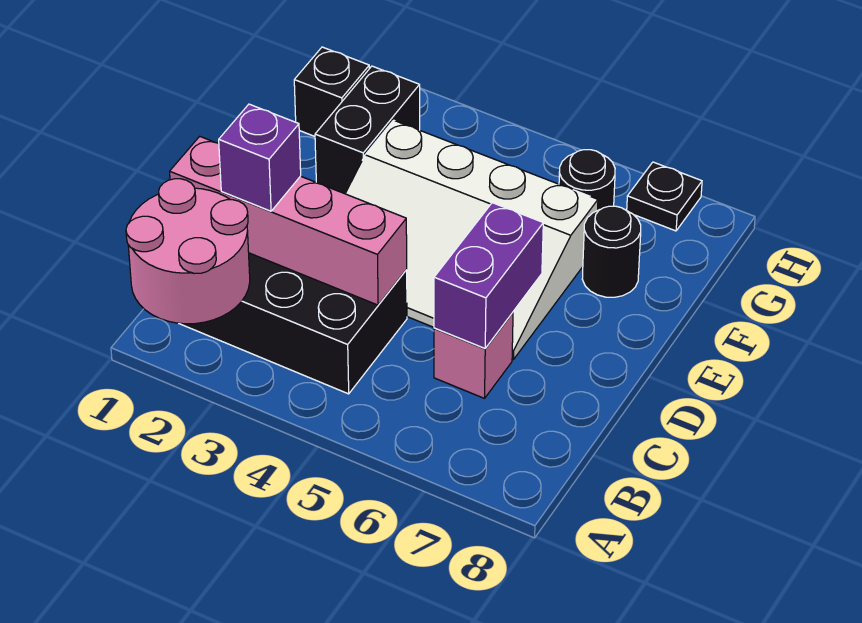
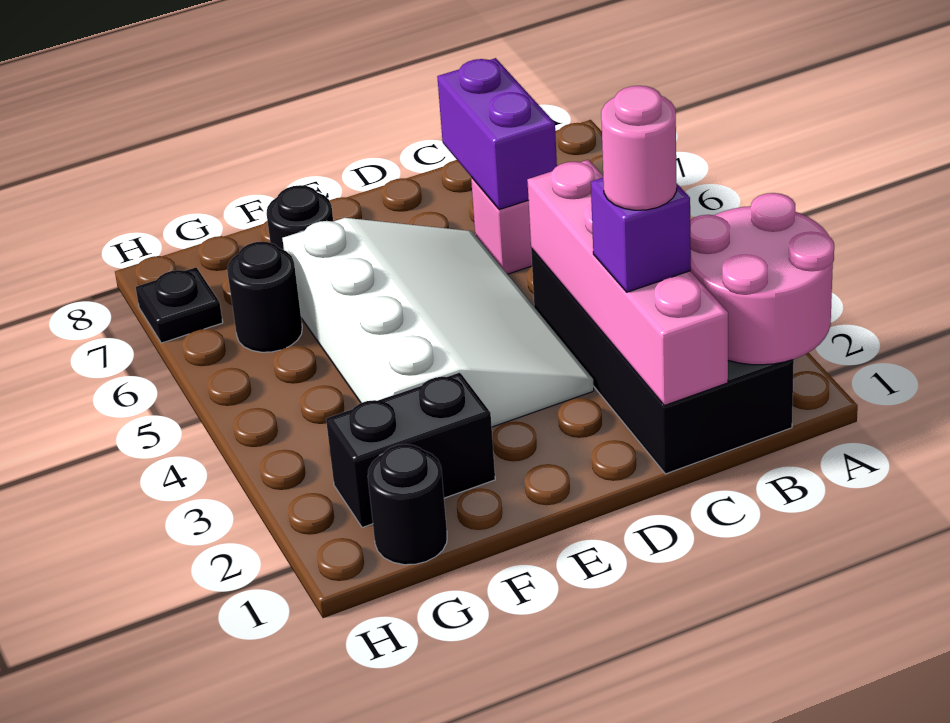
none -> pink round brick C2 level 4
purple brick C6:D6 level 2 -> purple brick C6:C7 level 2
black brick G1 level 1 -> black round brick G1 level 1

